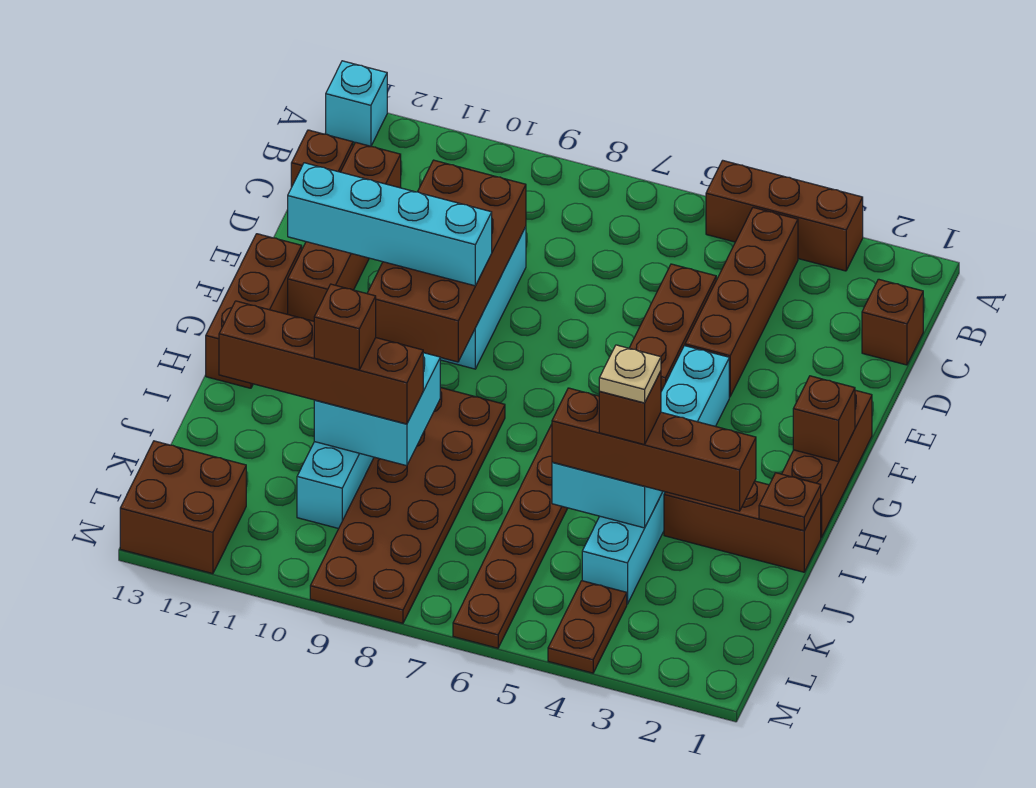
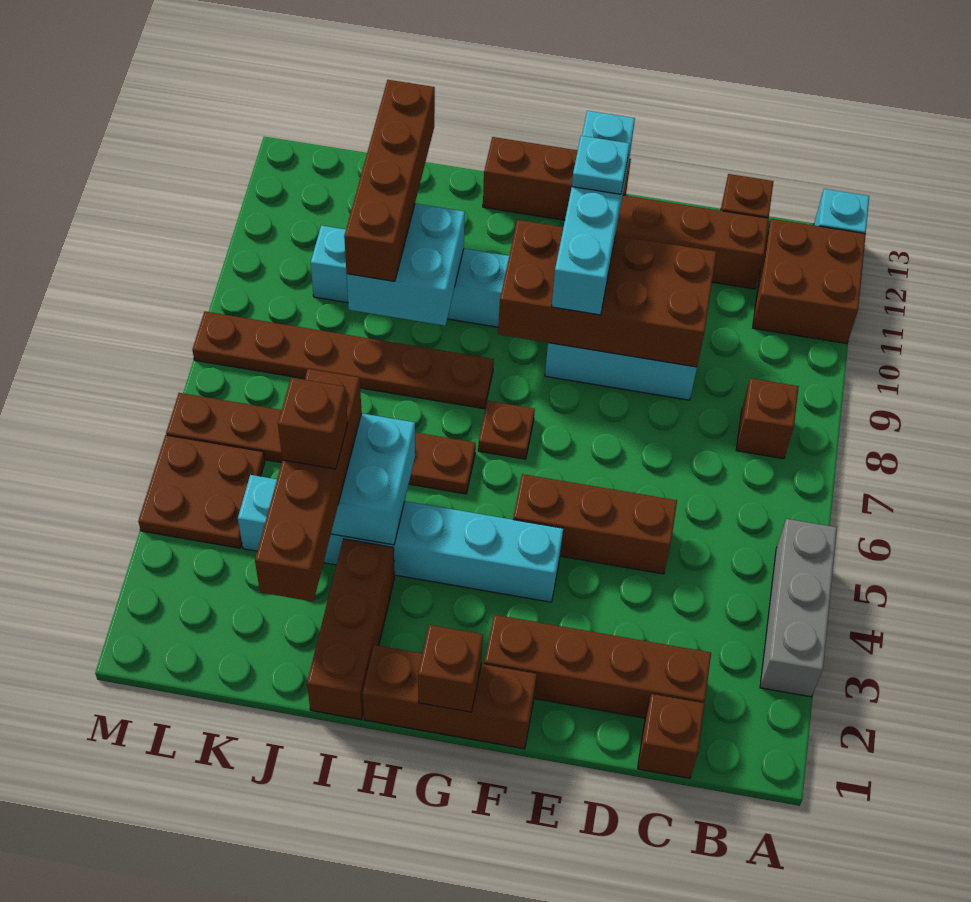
brown brick A3:A5 level 1 -> grey brick A3:A5 level 1
brown brick B4:E4 level 1 -> brown brick C2:F2 level 1
none -> cyan plate F11 level 4
brown plate H8:M9 level 1 -> brown plate H8:M8 level 1
brown plate I1 level 2 -> brown plate G7 level 1
tan plate J4 level 5 -> none
brown brick J10 level 4 -> brown brick B8 level 1
brown plate L4:M4 level 1 -> brown plate L4:M5 level 1
brown brick L12:M13 level 1 -> brown brick A11:B12 level 1

